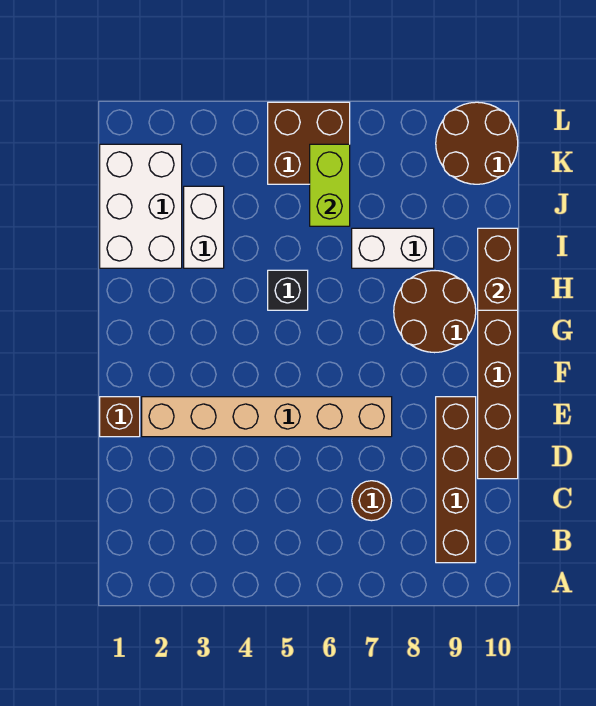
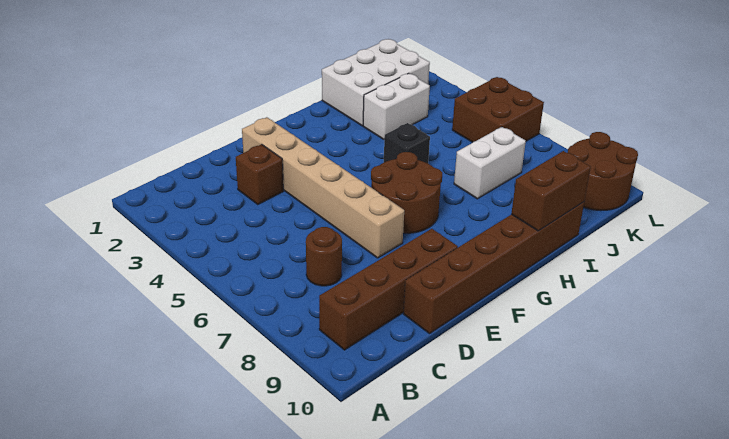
brown brick E1 level 1 -> brown brick D3 level 1
brown round brick G8:H9 level 1 -> brown round brick F6:G7 level 1
white brick I7:I8 level 1 -> white brick I7:J7 level 1
lime brick J6:K6 level 2 -> none

